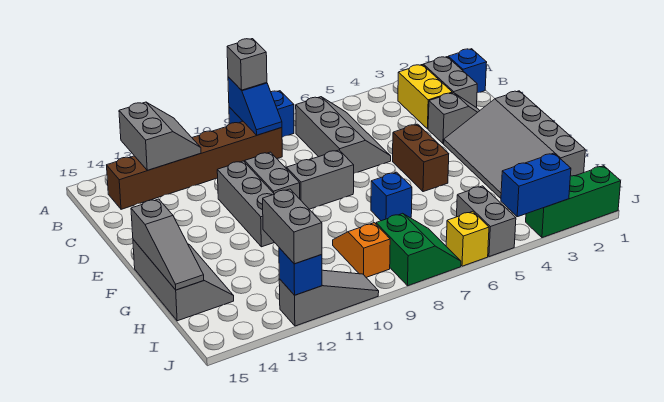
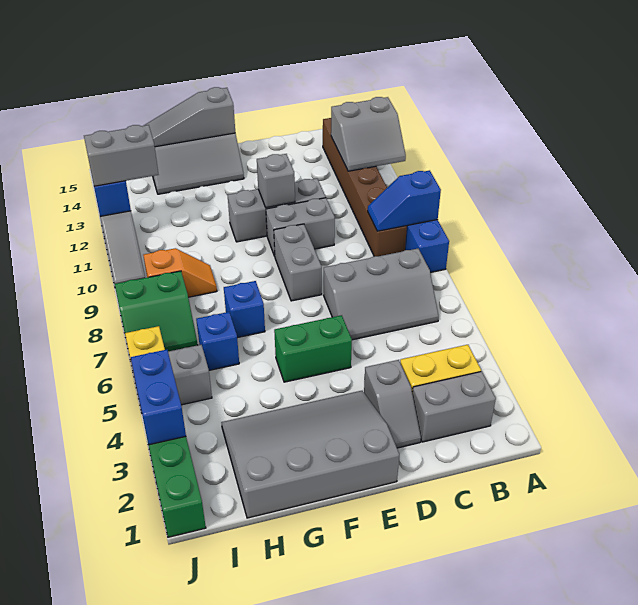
grey brick A9 level 3 -> grey brick E11 level 2
blue brick B1 level 1 -> blue brick H6 level 1
brown brick E5:F5 level 1 -> green brick E5:F5 level 1

